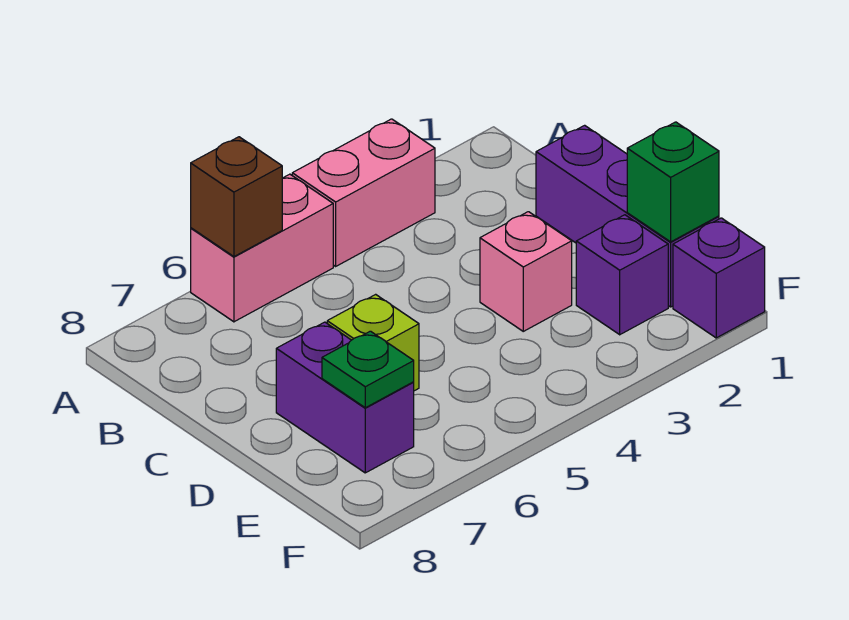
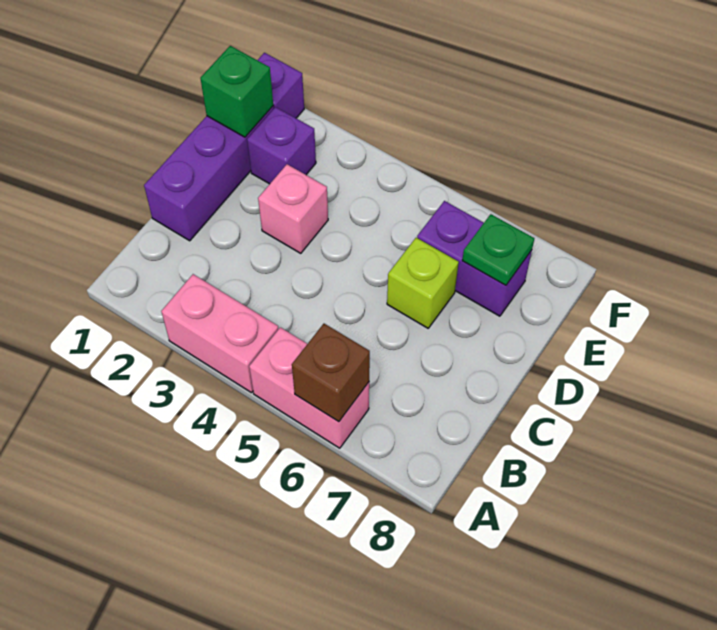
purple brick D7:E7 level 1 -> purple brick E6:E7 level 1

